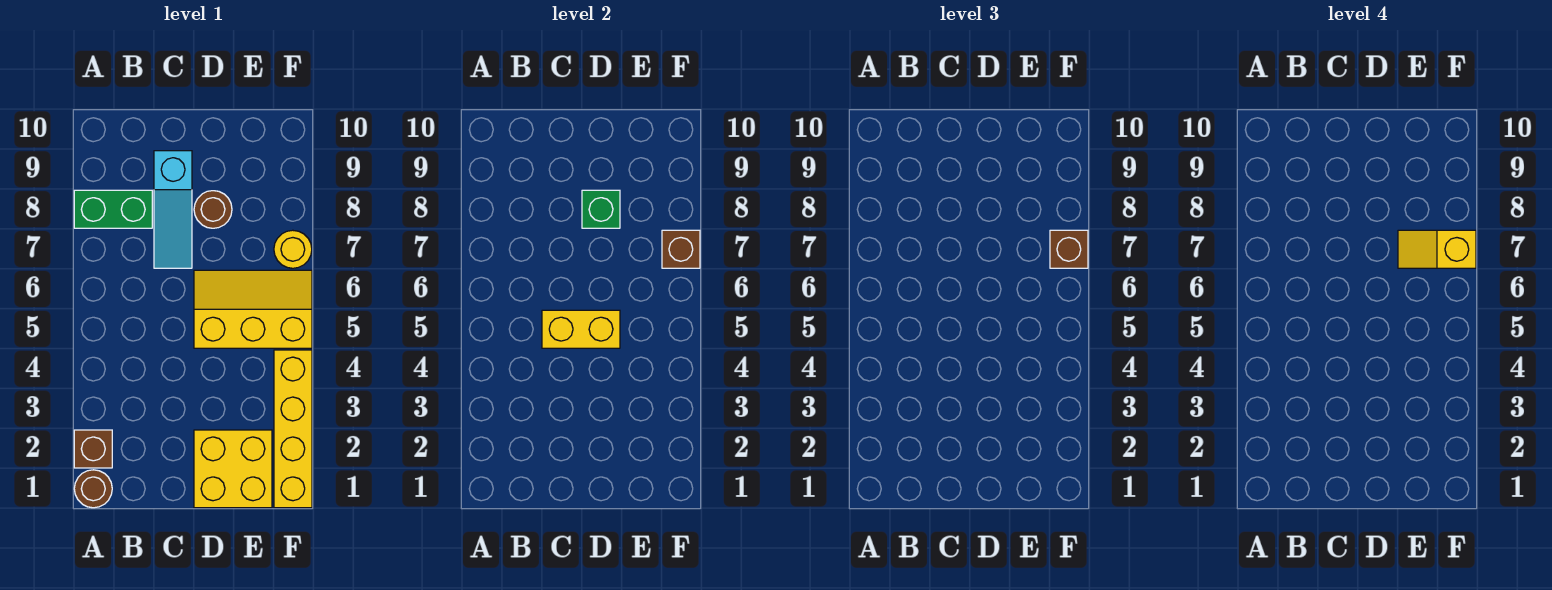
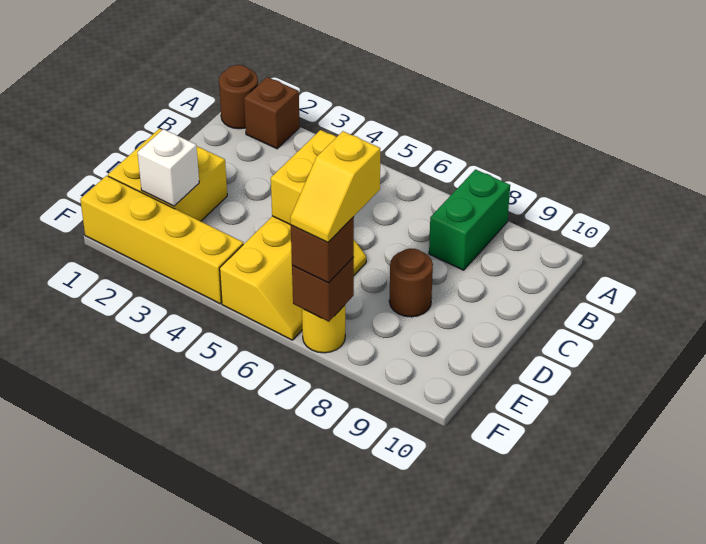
cyan slope C7:C9 level 1 top 9 -> none
green brick D8 level 2 -> none
none -> white brick E2 level 2
yellow slope E7:F7 level 4 top F -> yellow slope E7:F7 level 4 top E

